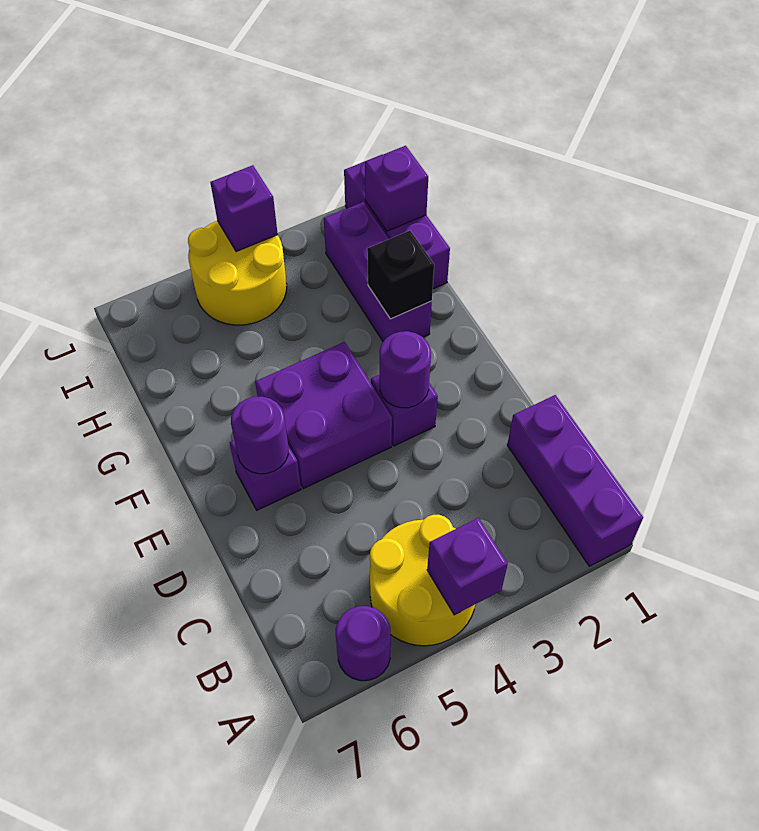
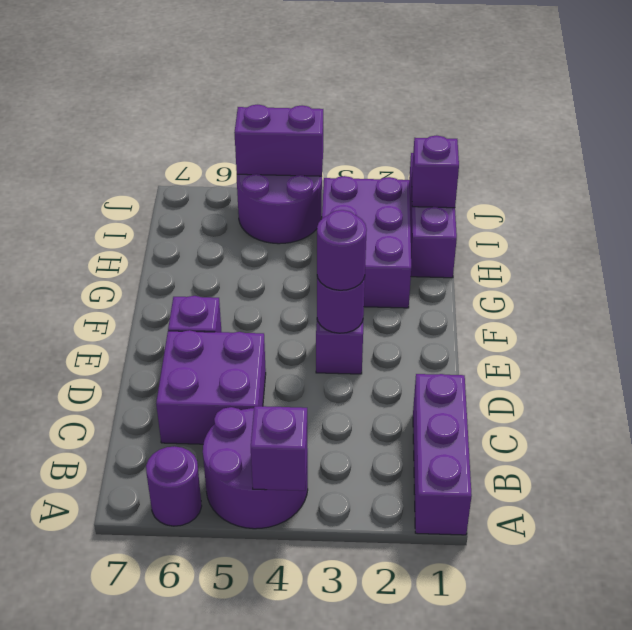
yellow round brick A4:B5 level 1 -> purple round brick A4:B5 level 1
purple brick E4:F5 level 1 -> purple brick C5:D6 level 1
purple round brick E6 level 2 -> purple round brick E3 level 3
purple brick G2:I2 level 1 -> purple brick G2:I3 level 1
black brick G2 level 2 -> none
yellow round brick I4:J5 level 1 -> purple round brick I4:J5 level 1
purple brick J4 level 2 -> purple brick J4:J5 level 2

